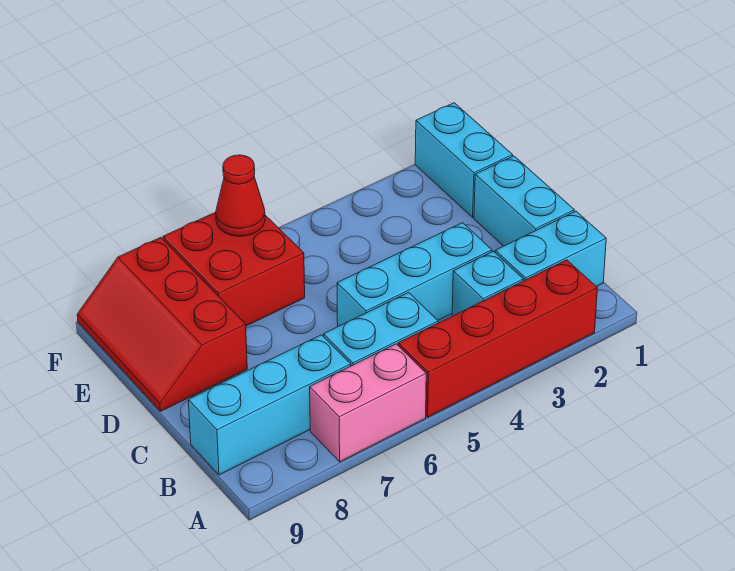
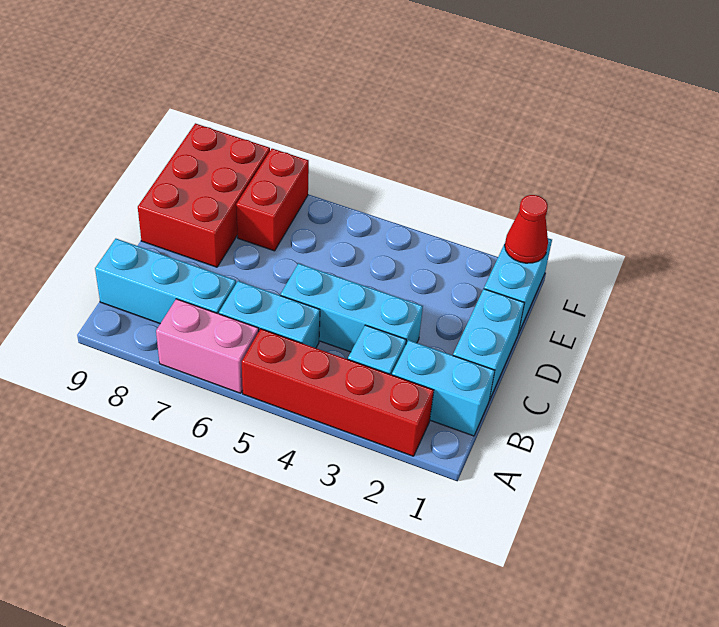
red slope D8:F9 level 1 top 8 -> red brick D8:F9 level 1
red brick E6:F7 level 1 -> red brick E7:F7 level 1
red cone F6 level 2 -> red cone F1 level 2

